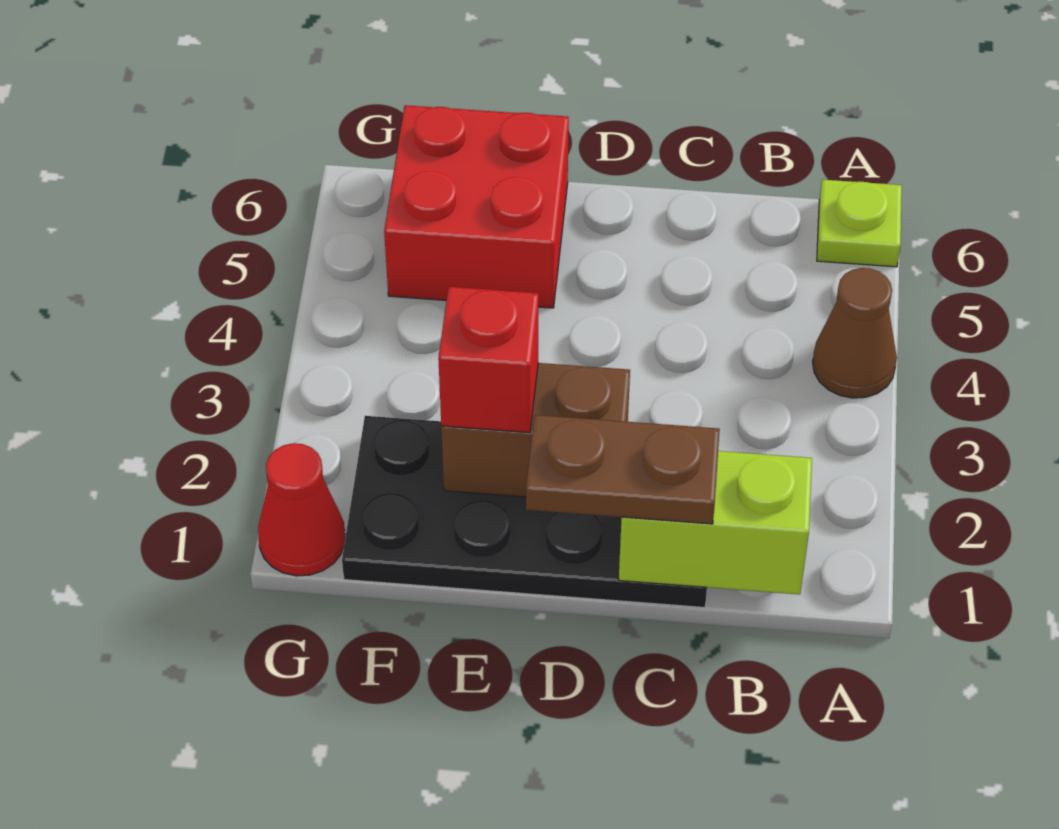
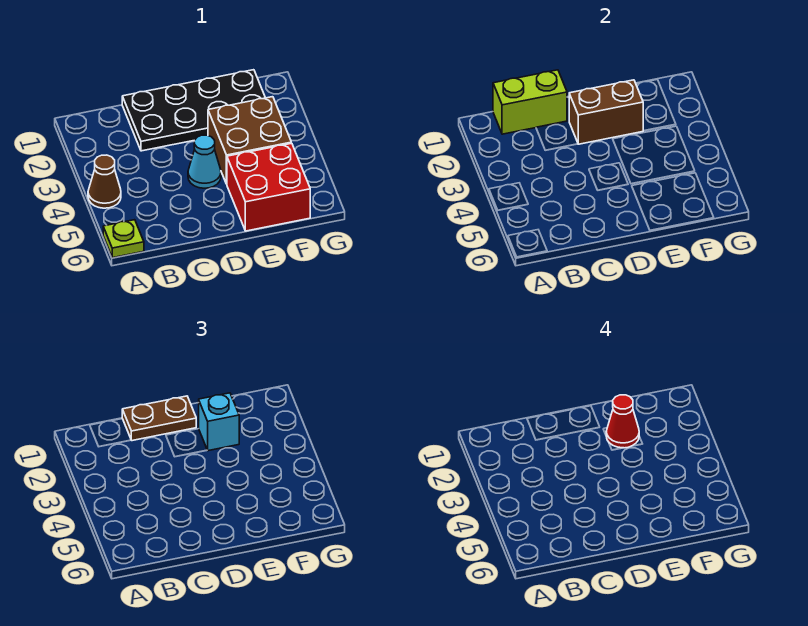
none -> cyan cone D4 level 1
red brick E2 level 3 -> cyan brick E2 level 3
none -> brown brick E3:F4 level 1
red cone G1 level 1 -> red cone E2 level 4

